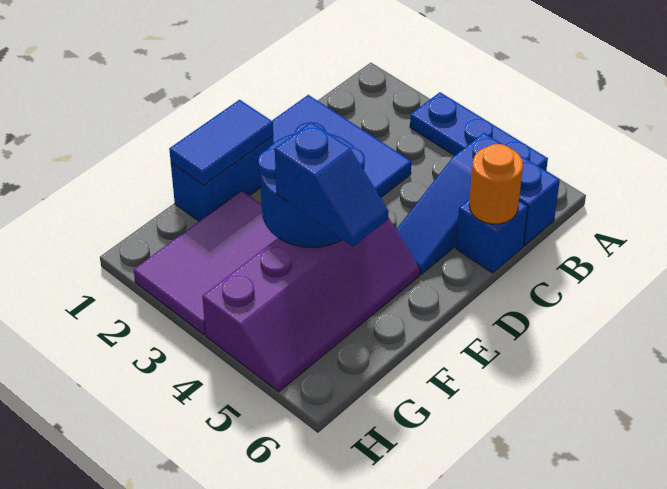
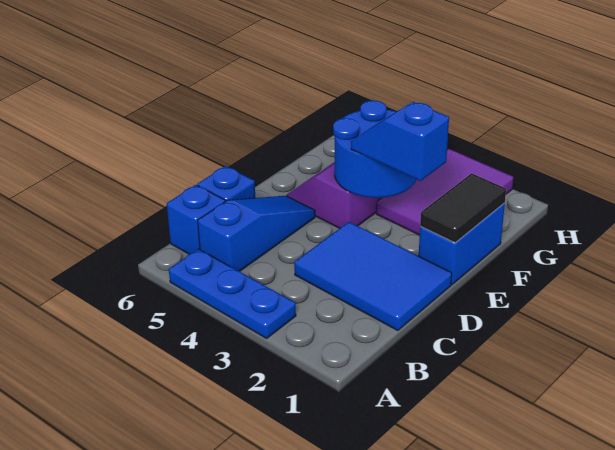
orange round brick C6 level 2 -> none
blue tile E1:F1 level 2 -> black tile E1:F1 level 2
blue slope F4:F5 level 3 top 4 -> blue slope E2:E3 level 3 top 2

